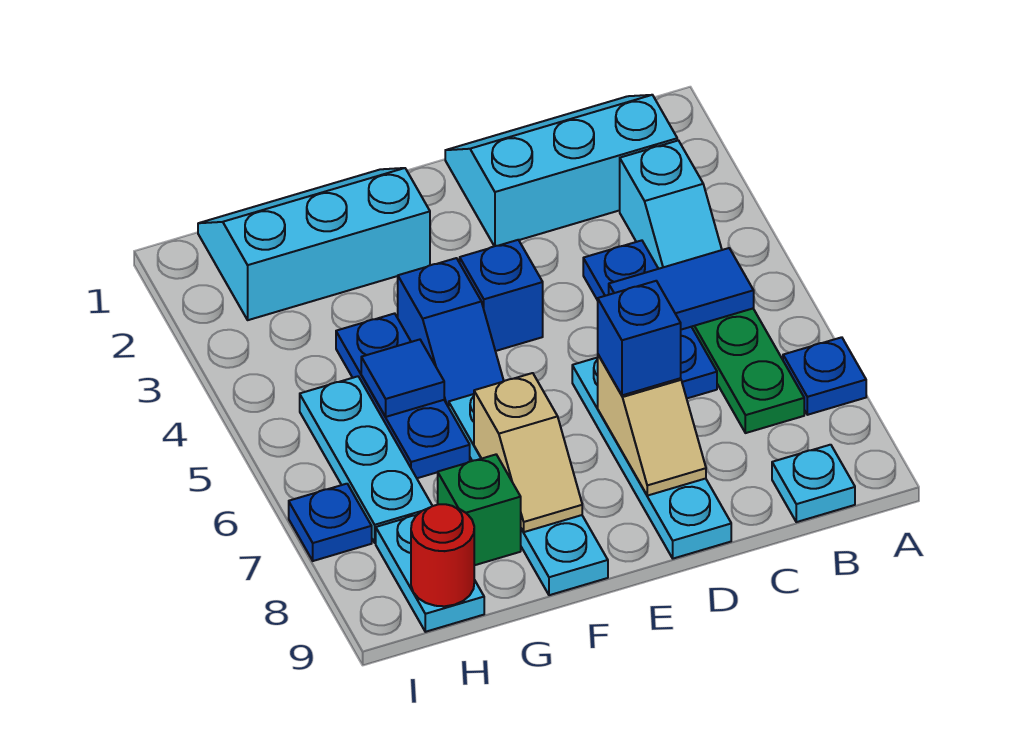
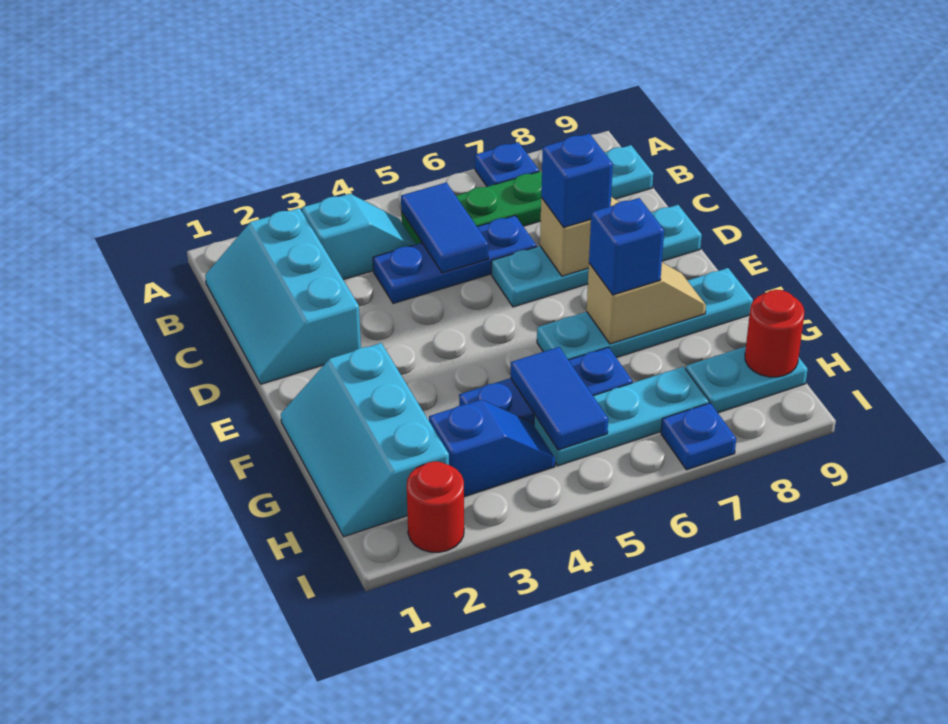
blue brick E4 level 1 -> blue brick F7 level 3
blue slope F4:F5 level 1 top 4 -> blue slope H3:H4 level 1 top 3
blue tile G5 level 2 -> blue tile G5:H5 level 2
green brick G8 level 1 -> none
none -> red round brick I2 level 1

